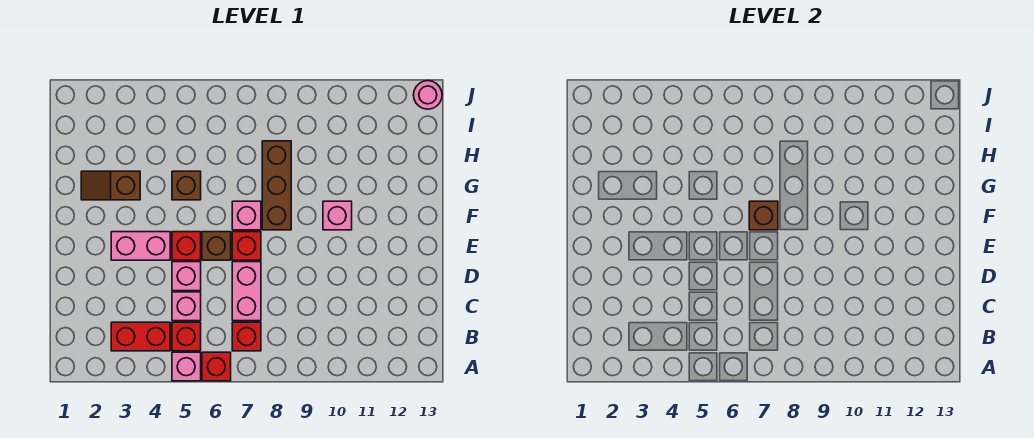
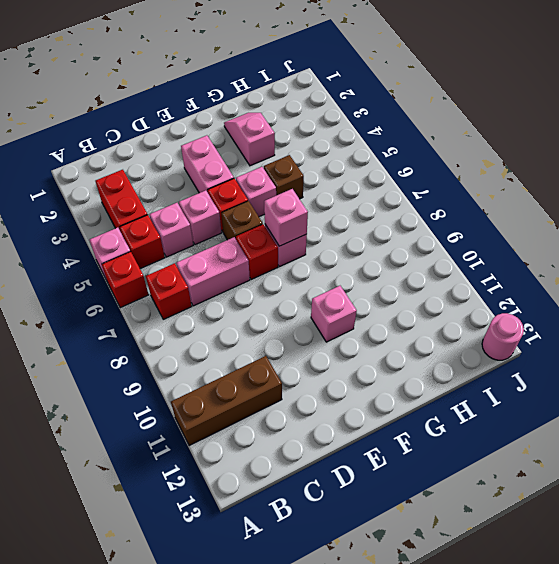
none -> pink brick F5 level 1
brown brick F7 level 2 -> pink brick F7 level 2
brown brick F8:H8 level 1 -> brown brick A11:C11 level 1
brown slope G2:G3 level 1 top 3 -> pink slope G2:G3 level 1 top 3

